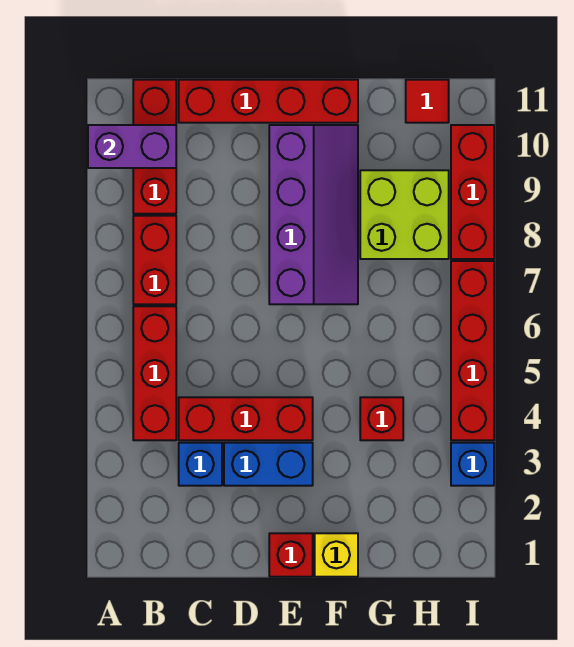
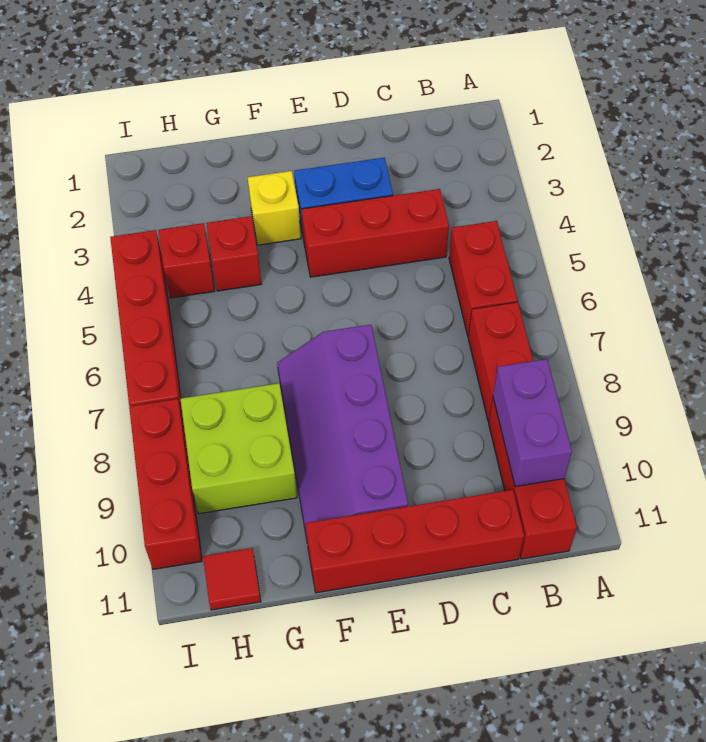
purple brick A10:B10 level 2 -> purple brick B9:B10 level 2
red brick B4:B6 level 1 -> red brick B5:B6 level 1
blue brick C3 level 1 -> none
red brick E1 level 1 -> red brick H4 level 1
yellow brick F1 level 1 -> yellow brick F3 level 1
blue brick I3 level 1 -> none

